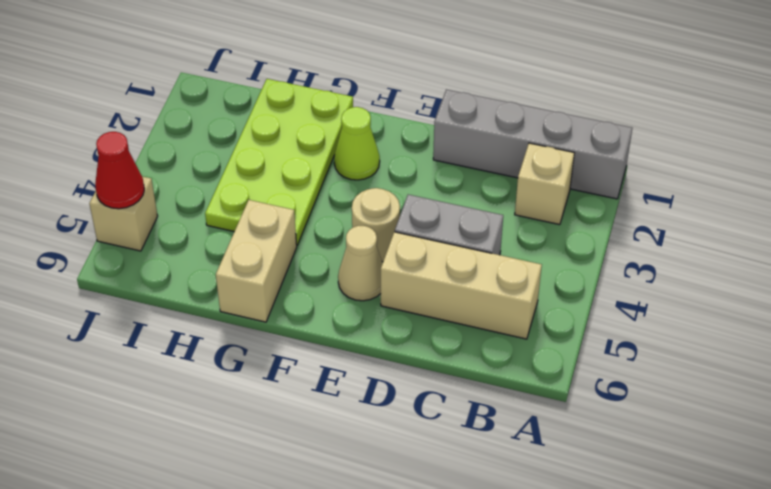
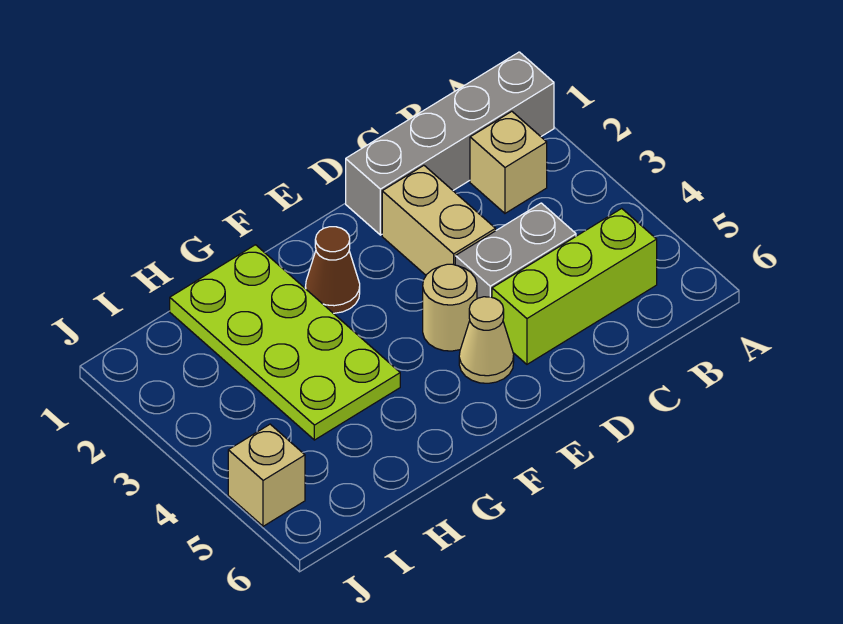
tan brick B5:D5 level 1 -> lime brick B5:D5 level 1
lime cone F2 level 1 -> brown cone F2 level 1
tan brick G5:G6 level 1 -> tan brick D2:D3 level 1
red cone J5 level 2 -> none

